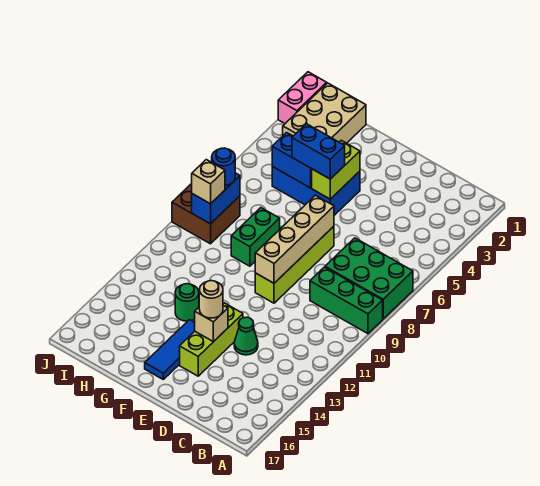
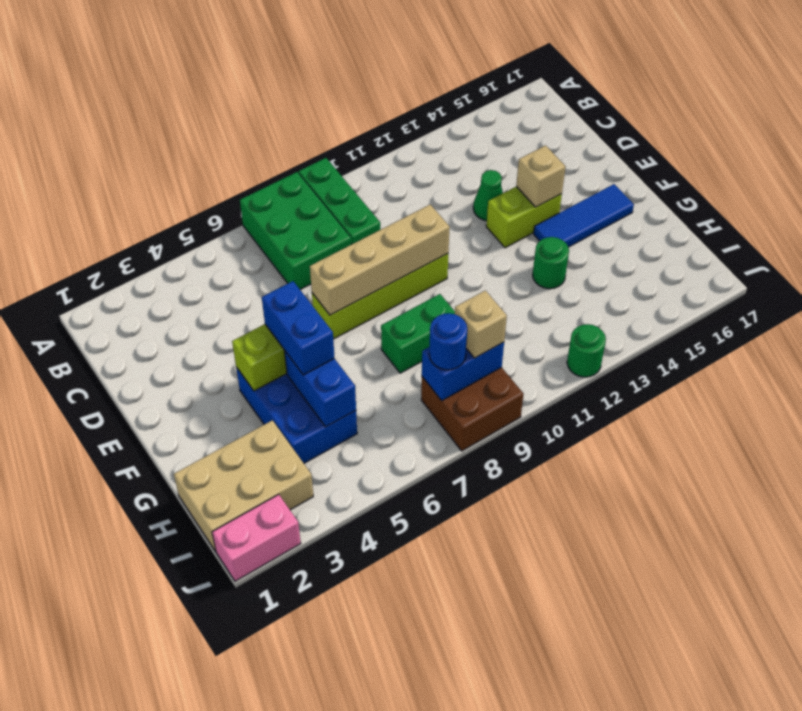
lime brick E13:E15 level 1 -> lime brick E13:E14 level 1
tan round brick E14 level 3 -> none
none -> green round brick J12 level 1

